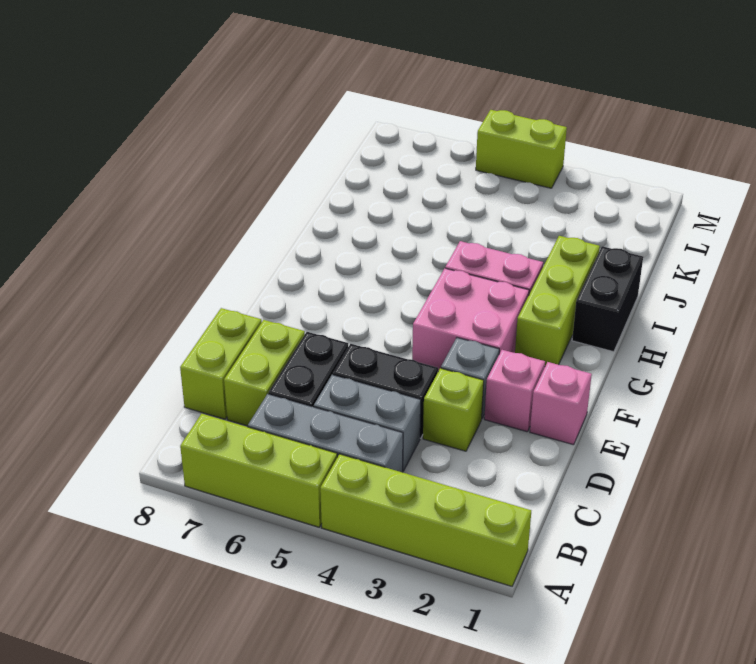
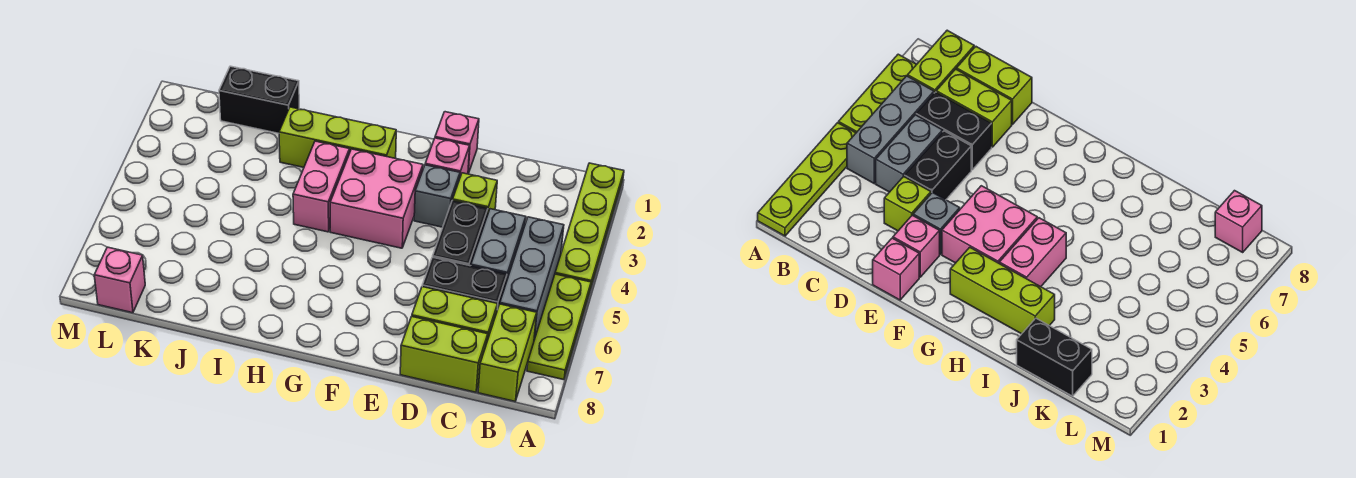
lime brick A1:A4 level 1 -> lime plate A1:A4 level 1
lime brick A5:A7 level 1 -> lime plate A5:A7 level 1
black brick H1:I1 level 1 -> black brick J1:K1 level 1
none -> pink brick L8 level 1
lime brick M4:M5 level 1 -> lime brick B7:B8 level 1

